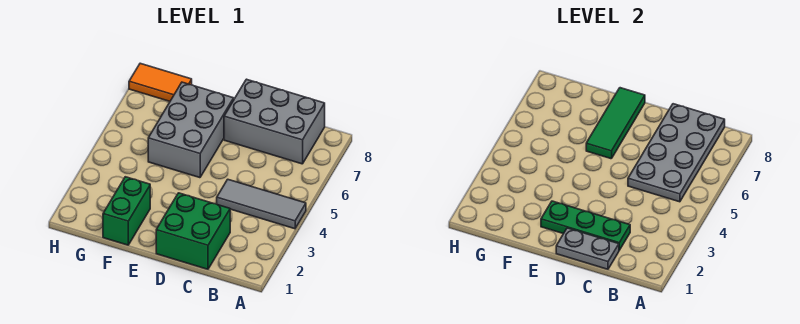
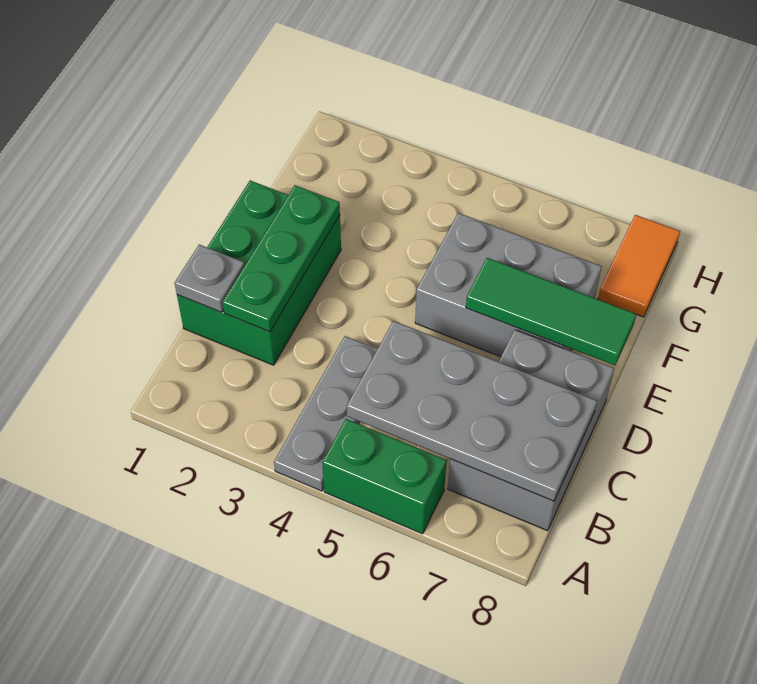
grey tile A4:C4 level 1 -> grey plate A4:C4 level 1
green brick C1:D2 level 1 -> green brick C1:E2 level 1
grey plate C1:D1 level 2 -> grey plate C1 level 2
green brick F1:F2 level 1 -> green brick A5:A6 level 1

